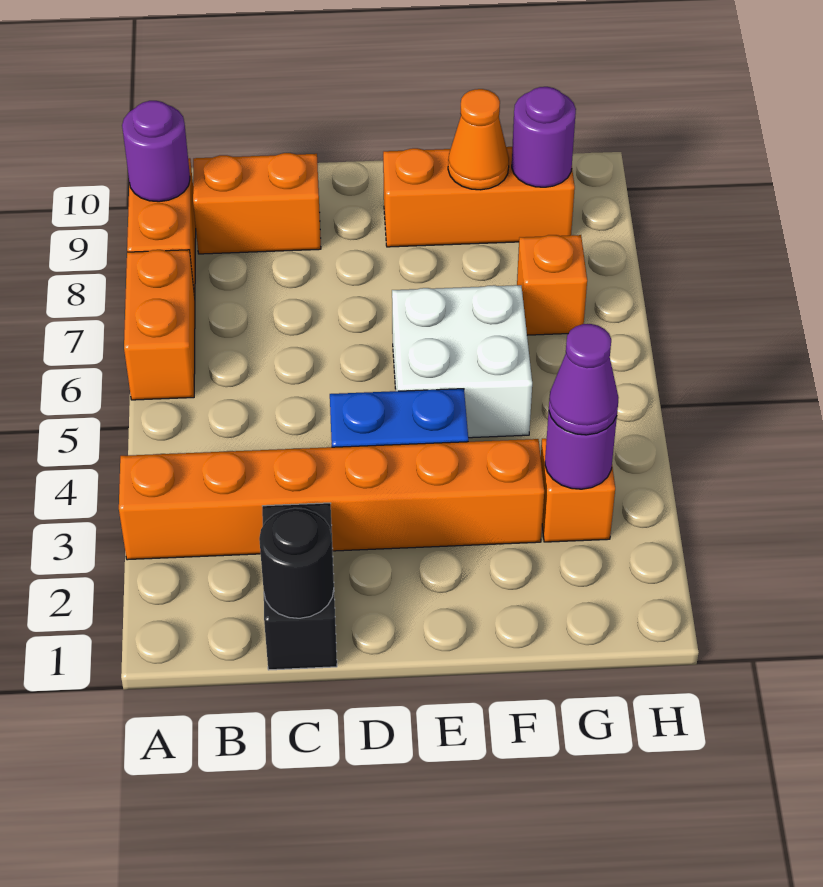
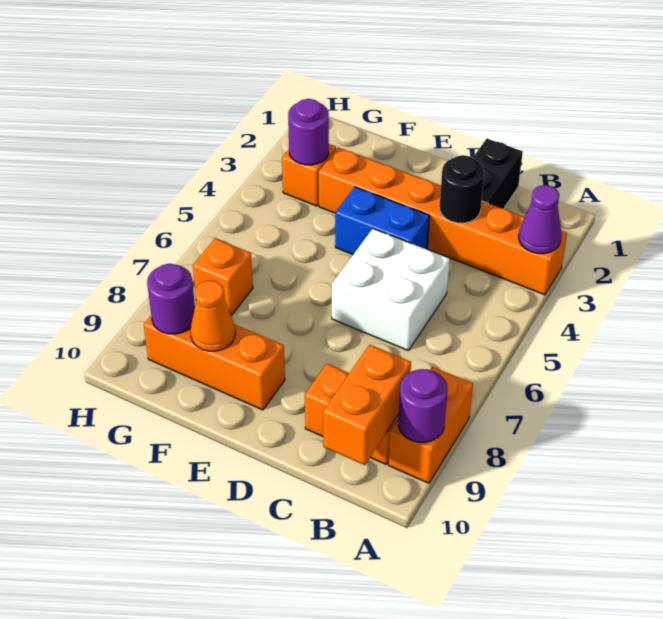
orange brick A6:A7 level 1 -> orange brick B9:B10 level 2
black round brick C1 level 2 -> black round brick C3 level 2
white brick E5:F6 level 1 -> white brick C5:D6 level 1
purple cone G3 level 3 -> purple cone A3 level 2

